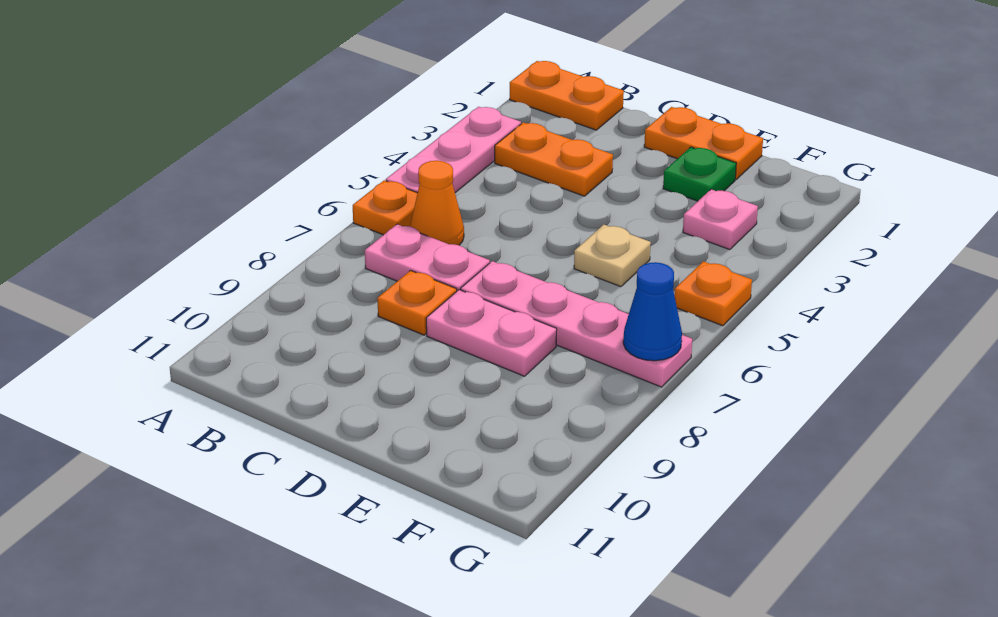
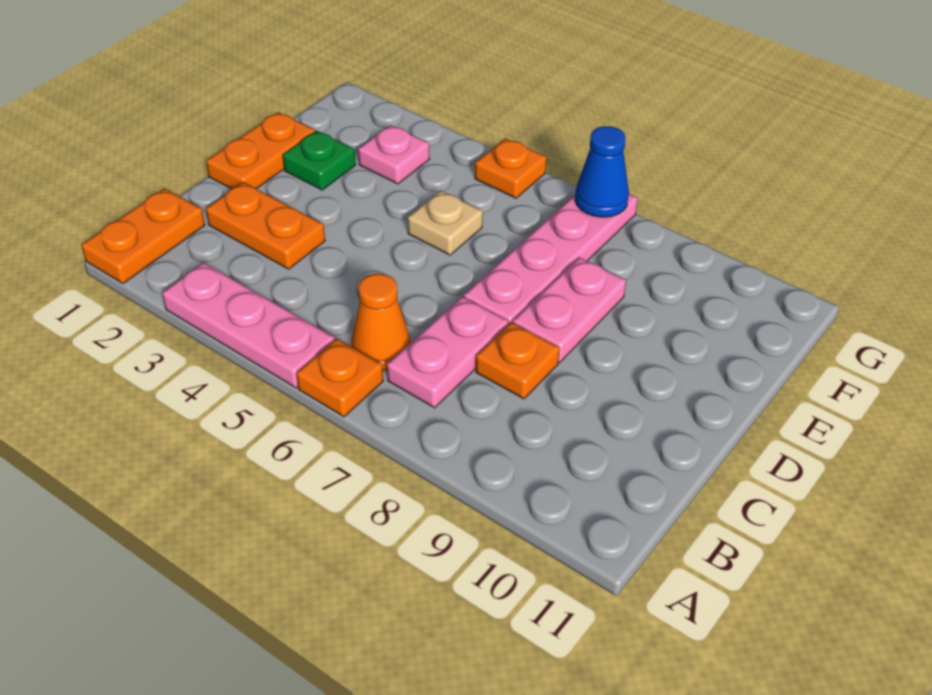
orange plate B3:C3 level 1 -> orange plate C2:C3 level 1

